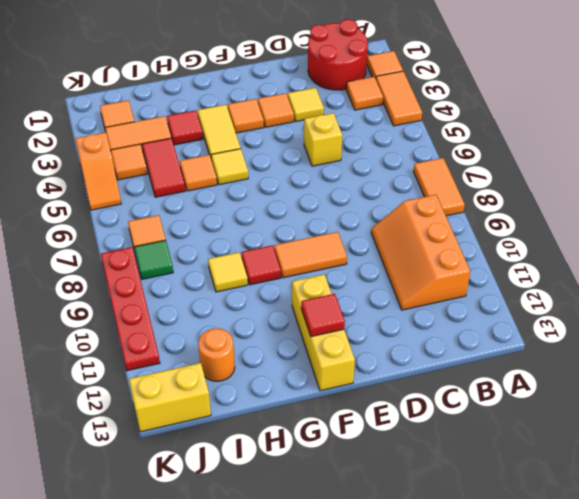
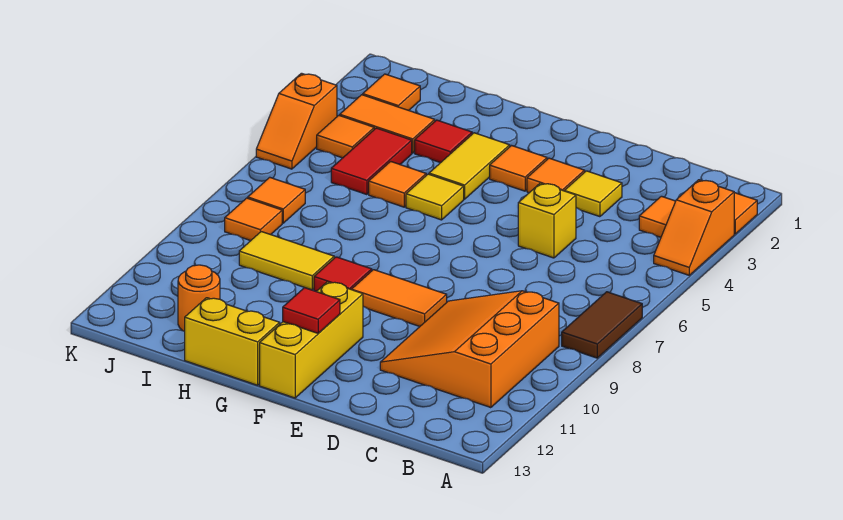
orange tile A3:A4 level 1 -> orange slope A3:A4 level 1 top 3
orange tile A7:A8 level 1 -> brown tile A7:A8 level 1
red round brick B1:C2 level 1 -> none
orange slope B9:C11 level 1 top B -> orange slope B9:D11 level 1 top B
yellow tile H9 level 1 -> yellow tile H9:I9 level 1
green tile J8 level 1 -> orange tile J8 level 1
yellow brick J13:K13 level 1 -> yellow brick G13:H13 level 1
red plate K8:K11 level 1 -> none

